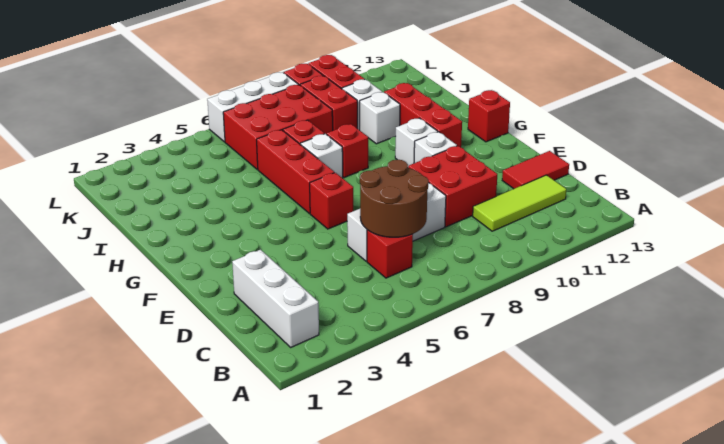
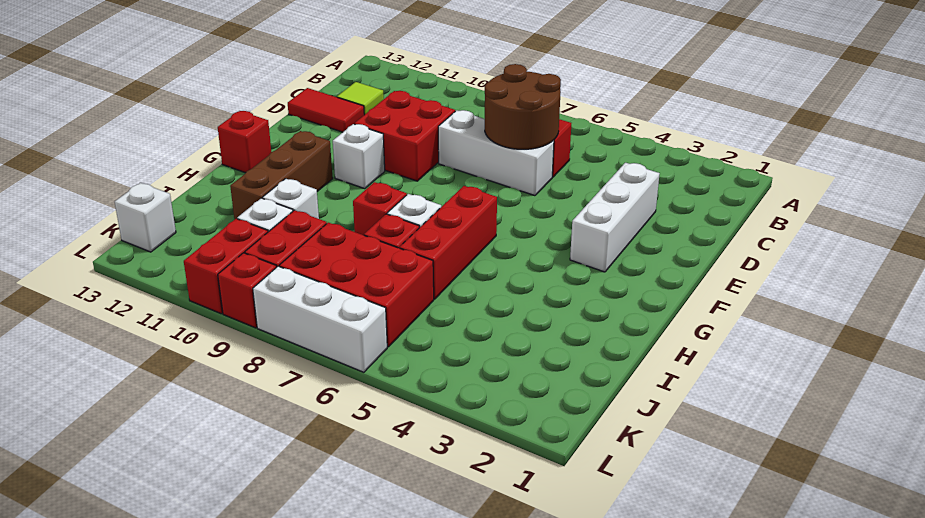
white brick B2:D2 level 1 -> white brick D3:F3 level 1
lime tile C10:C12 level 1 -> lime tile C12 level 1
red brick F6 level 1 -> none
white brick G10 level 1 -> white brick K13 level 1
red brick G11:I11 level 1 -> brown brick G11:I11 level 1

